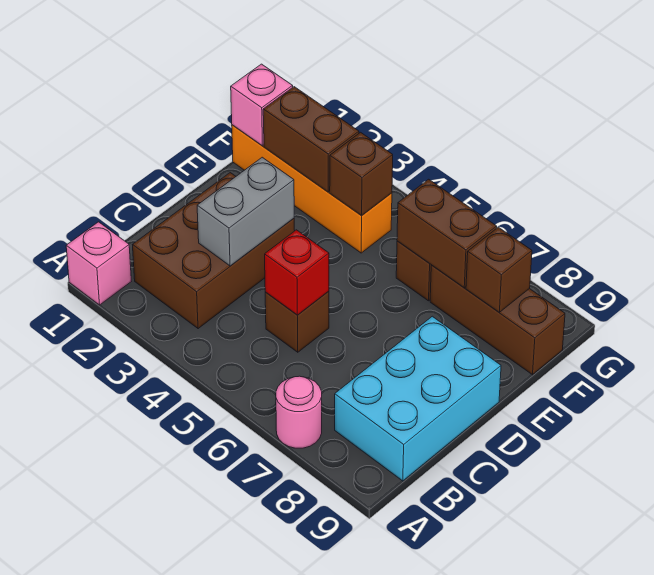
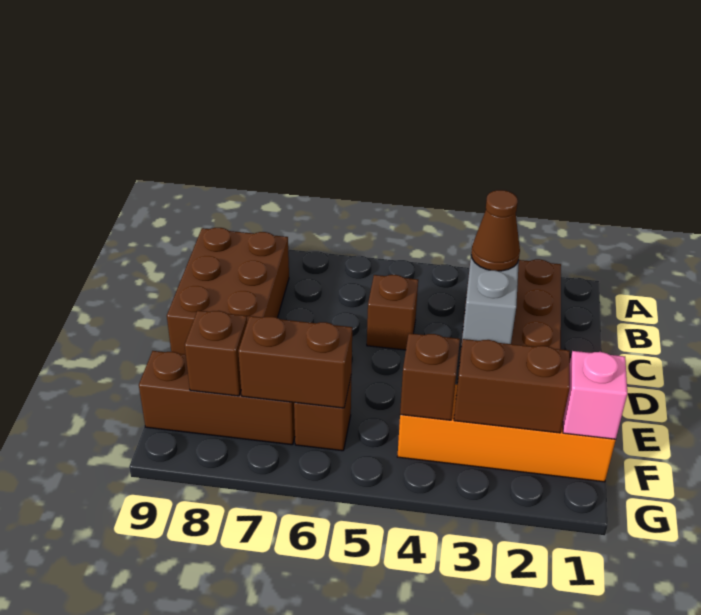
pink brick A1 level 1 -> none
pink round brick A7 level 1 -> none
cyan brick B8:D9 level 1 -> brown brick B8:D9 level 1
none -> brown cone C3 level 3
red brick C5 level 2 -> none

